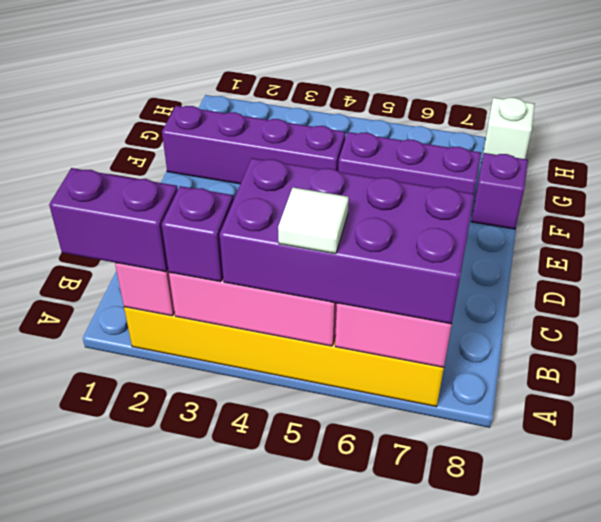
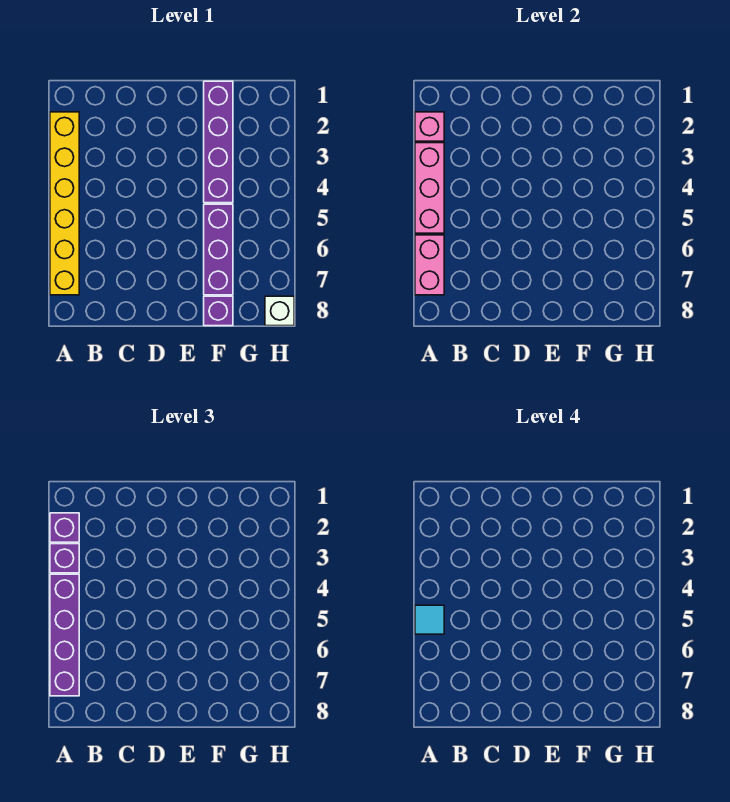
purple brick A1:A2 level 3 -> purple brick A2 level 3
purple brick A4:B7 level 3 -> purple brick A4:A7 level 3
white tile A5 level 4 -> cyan tile A5 level 4

